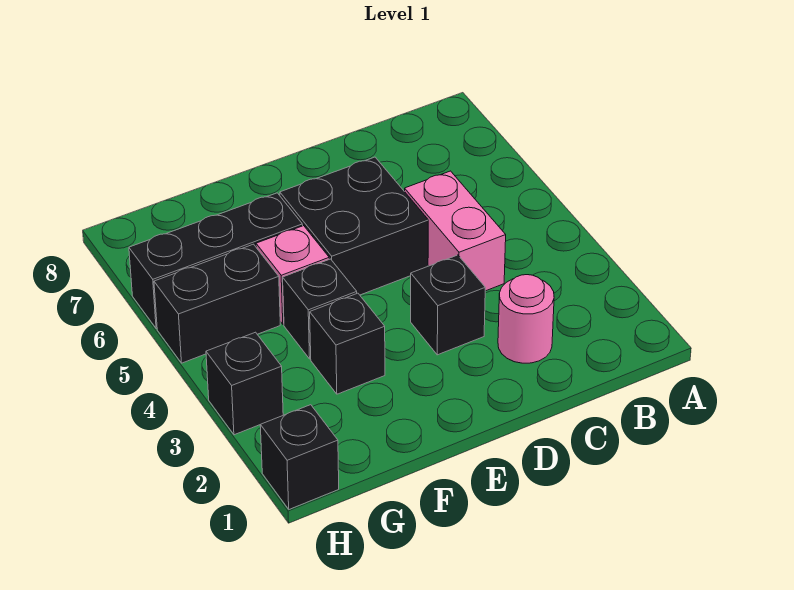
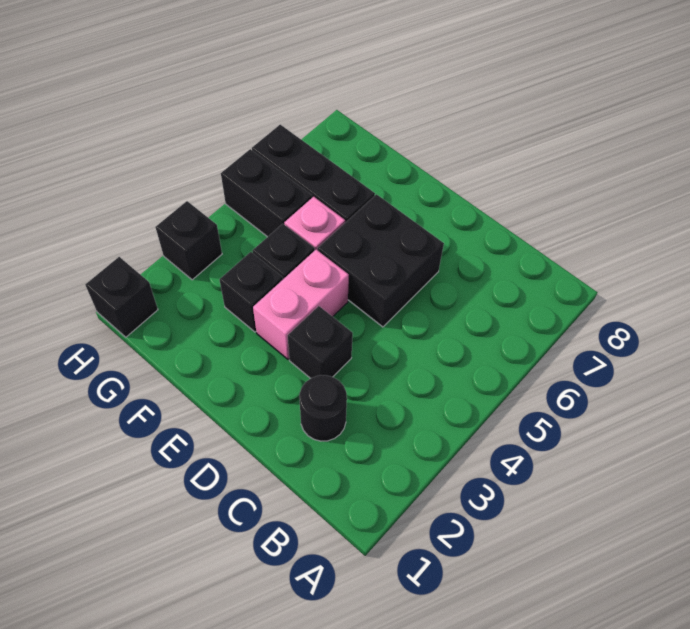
pink round brick C2 level 1 -> black round brick C2 level 1
pink brick C4:C5 level 1 -> pink brick E3:E4 level 1

